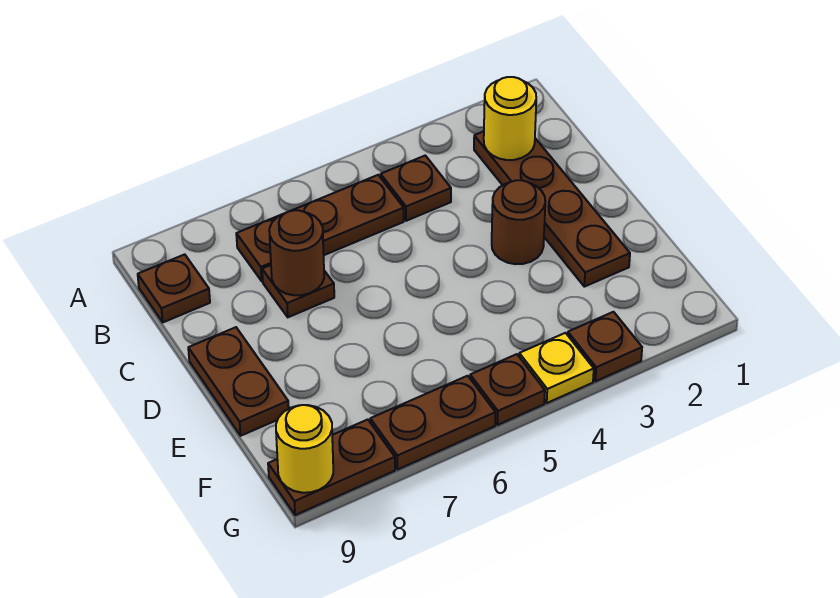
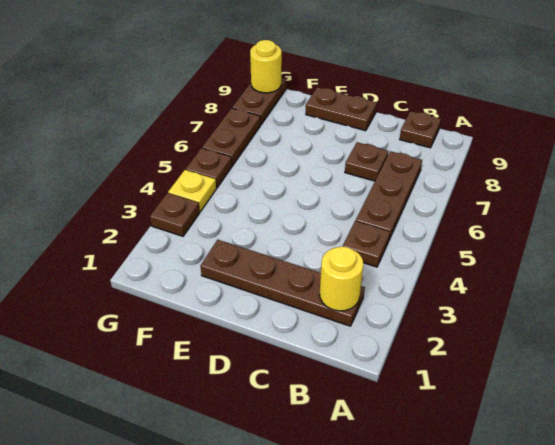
brown round brick C7 level 2 -> none
brown round brick D3 level 1 -> none

